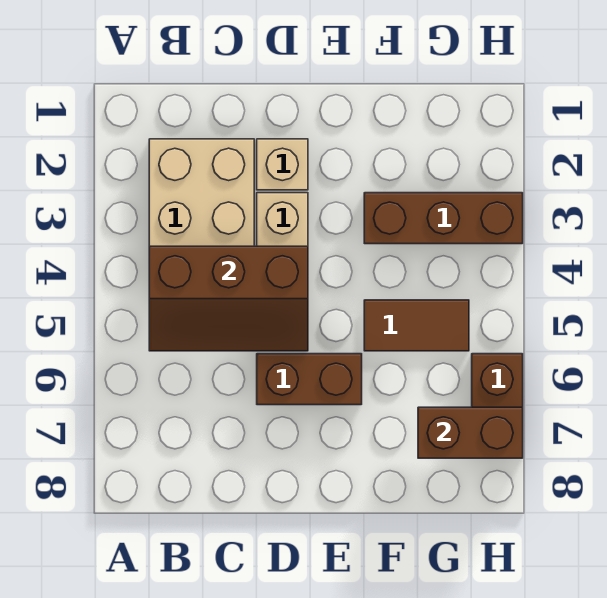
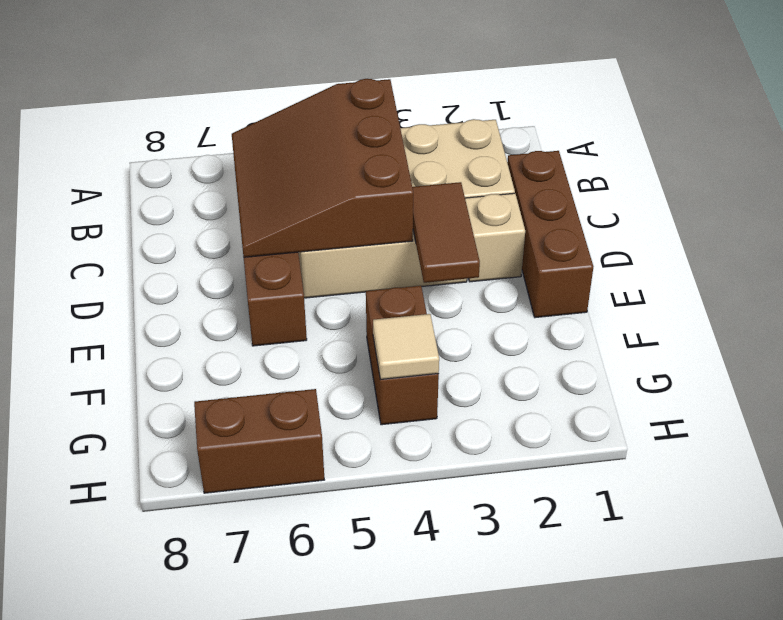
brown slope B4:D5 level 2 top 4 -> brown slope B4:D6 level 2 top 4
brown brick F3:H3 level 1 -> brown brick C1:E1 level 1
brown tile F5:G5 level 1 -> brown tile D3:E3 level 2
none -> tan tile G4 level 2
brown brick G7:H7 level 2 -> brown brick F4:G4 level 1

